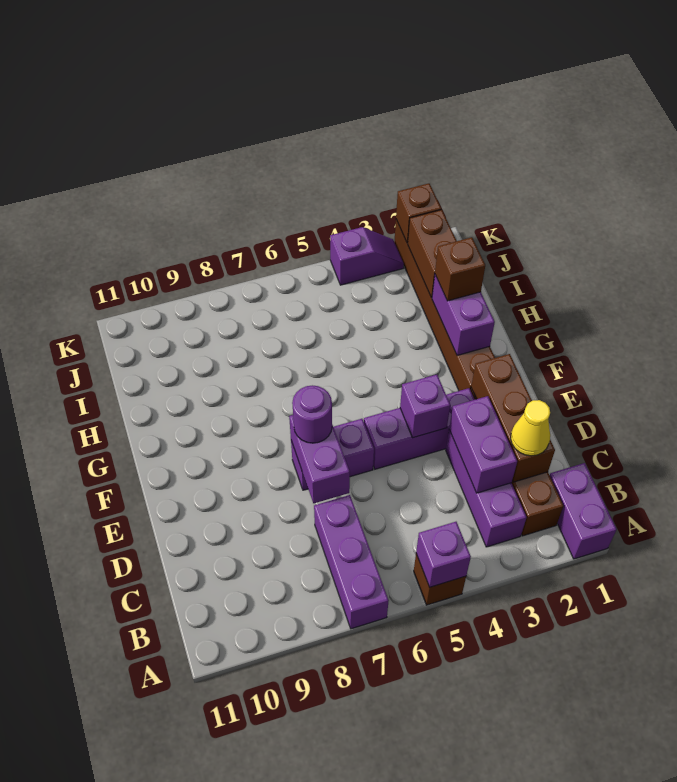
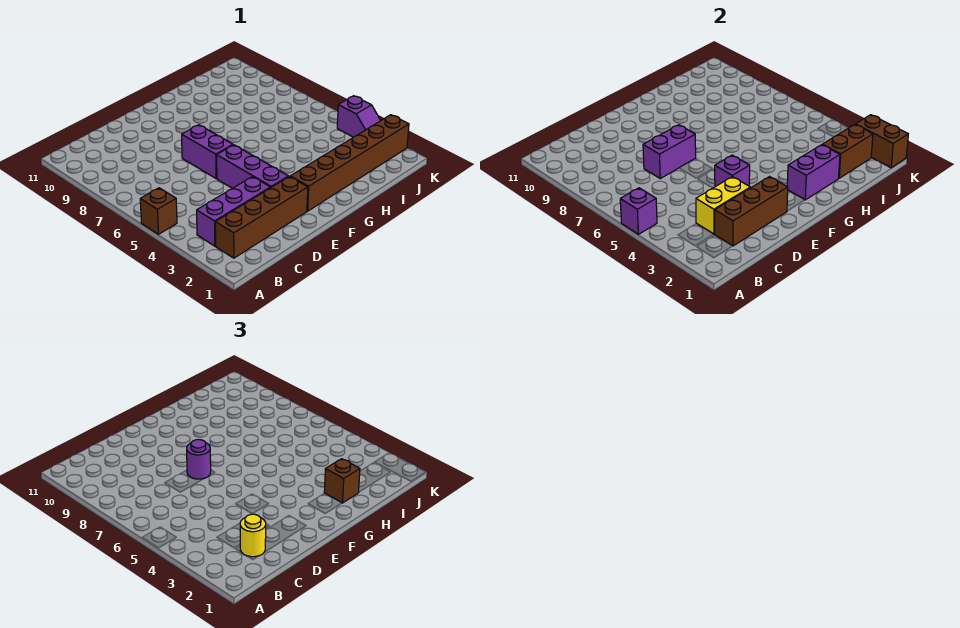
purple brick A1:B1 level 1 -> none
purple brick A7:C7 level 1 -> none
yellow cone C2 level 3 -> yellow round brick C2 level 3
purple brick C3:D3 level 2 -> yellow brick C3:D3 level 2
brown brick K2 level 2 -> brown brick K1:K2 level 2

